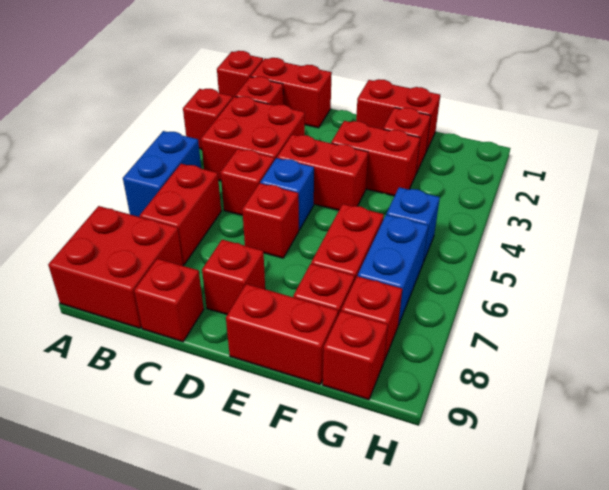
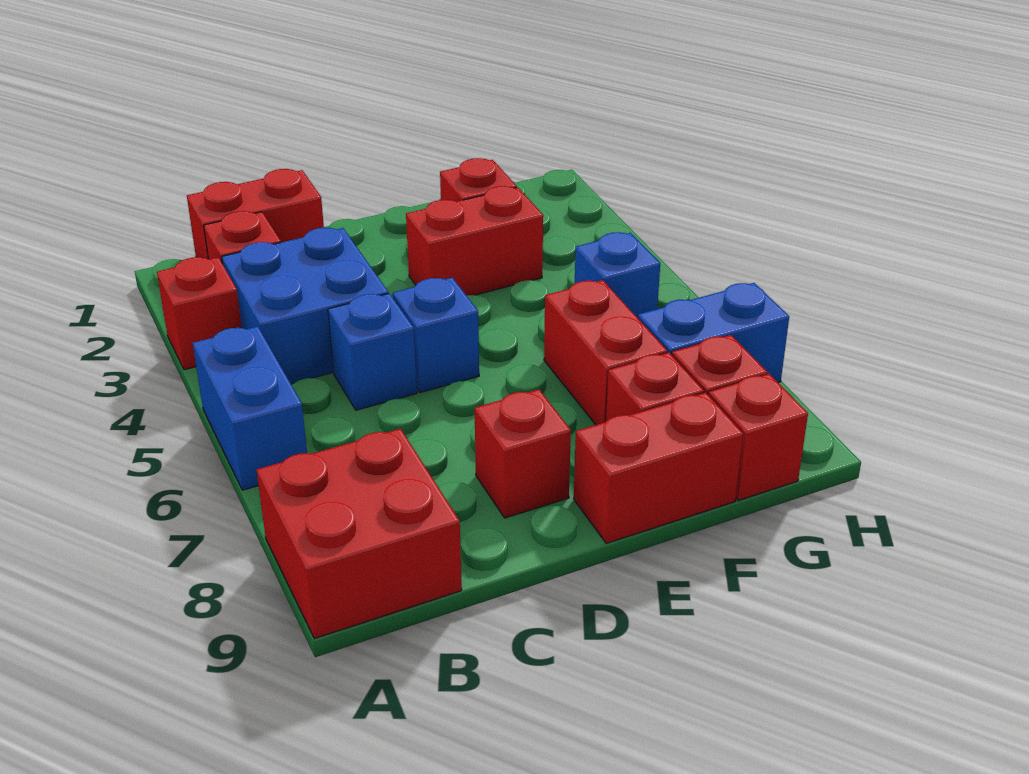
red brick A1 level 1 -> none
red brick B3:C4 level 1 -> blue brick B3:C4 level 1
red brick B6:B7 level 1 -> none
red brick C5 level 1 -> blue brick C5 level 1
red brick C9 level 1 -> none
red brick D4:E4 level 1 -> none
red brick D6 level 1 -> none
red brick E1:F1 level 1 -> none
blue brick G6:G7 level 1 -> blue brick G7:H7 level 1

